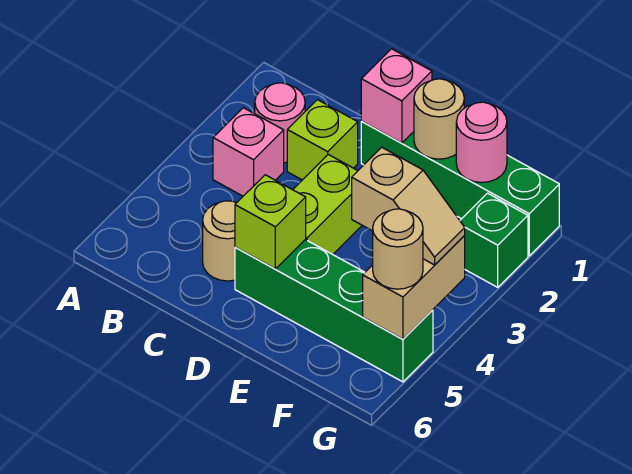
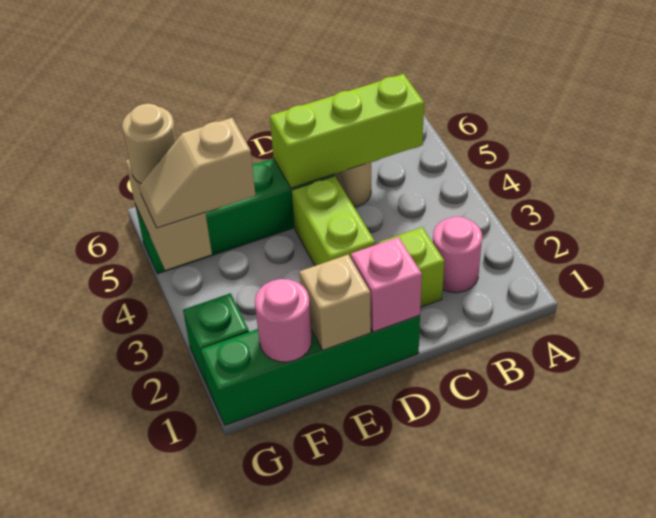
pink brick B3 level 1 -> none
lime brick D5 level 2 -> lime brick B5:D5 level 2
tan round brick E1 level 2 -> tan brick E1 level 2

